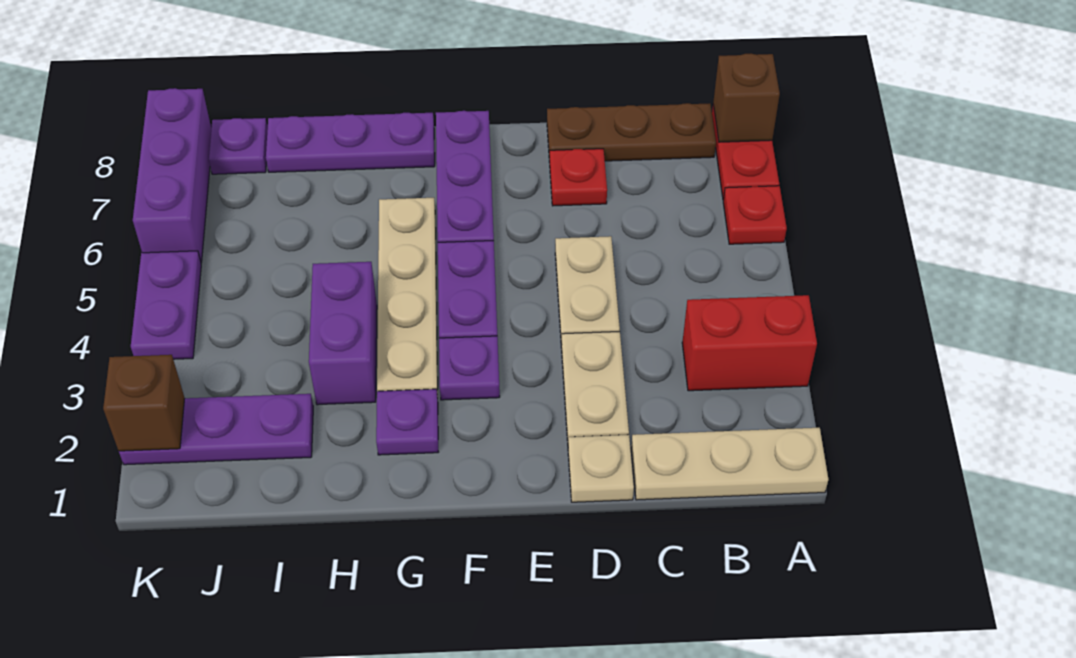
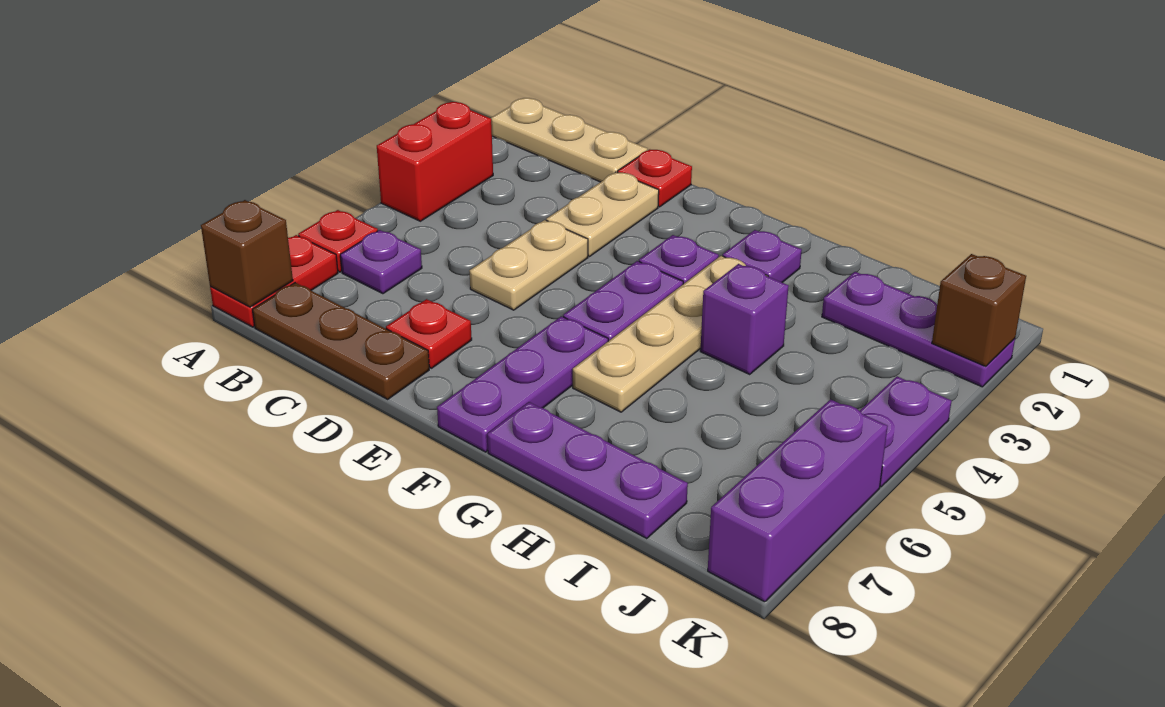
red brick A3:B3 level 1 -> red brick A3:A4 level 1
tan plate D1 level 1 -> red plate D1 level 1
purple brick H3:H4 level 1 -> purple brick H4 level 1
purple plate J8 level 1 -> purple plate B6 level 1

